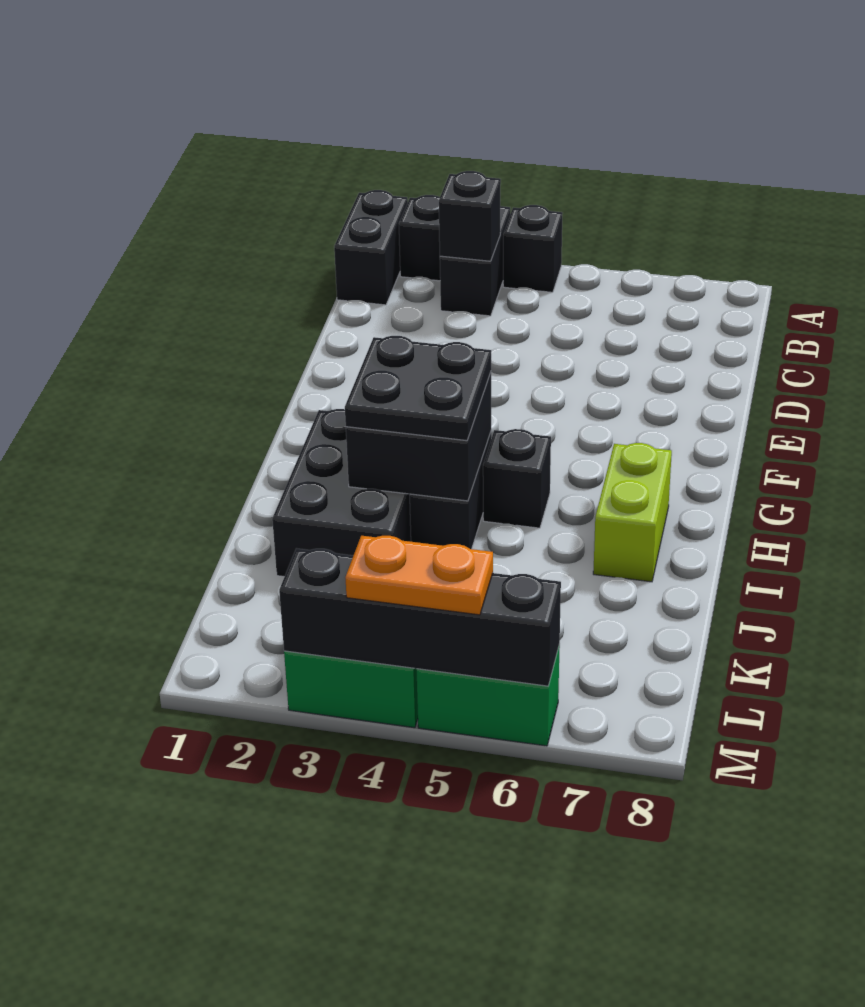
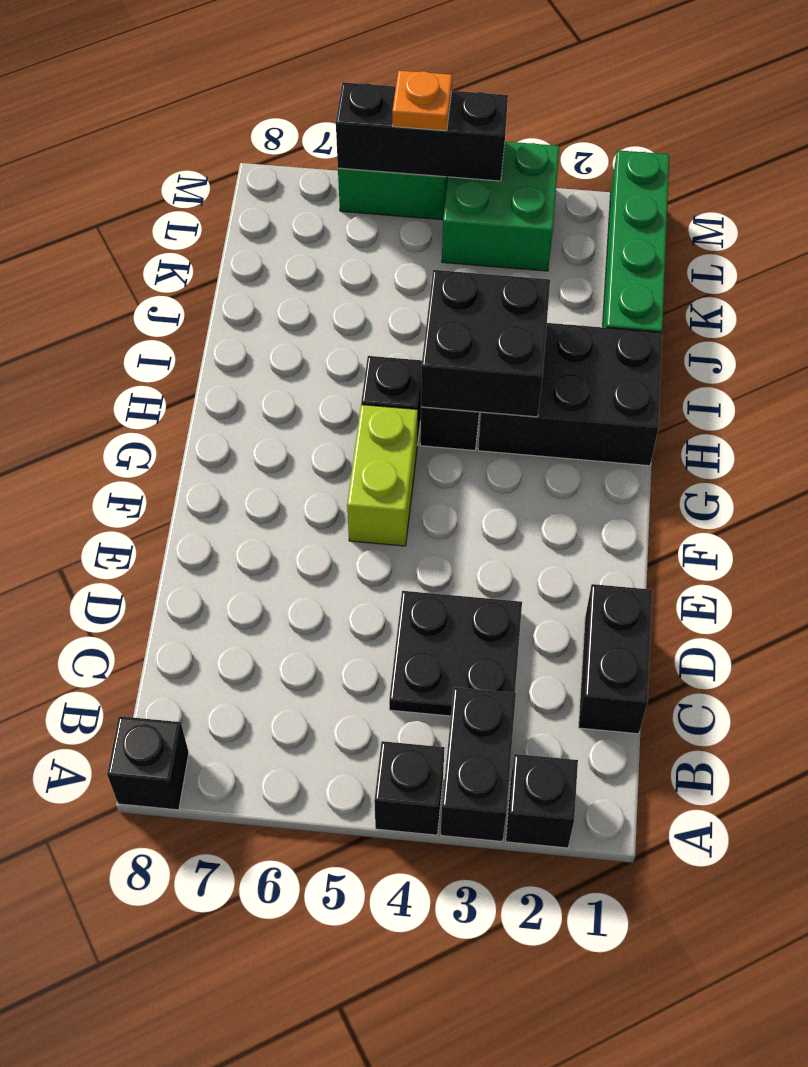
black brick A1:B1 level 1 -> black brick C1:D1 level 1
black brick B3 level 2 -> black brick A8 level 1
black brick H2:J3 level 1 -> black brick H1:I3 level 1
black plate H3:I4 level 3 -> black plate C3:D4 level 1
lime brick H7:I7 level 1 -> lime brick F5:G5 level 1
none -> green brick J1:M1 level 1
black brick M3:M6 level 2 -> black brick M4:M6 level 2
orange plate M4:M5 level 3 -> orange plate M5 level 3

